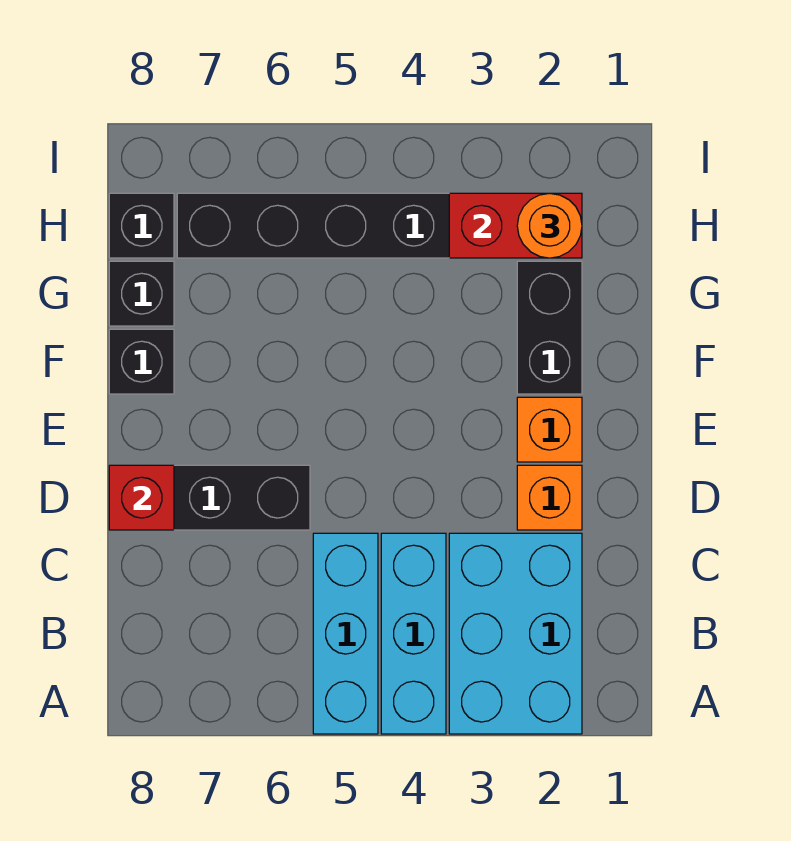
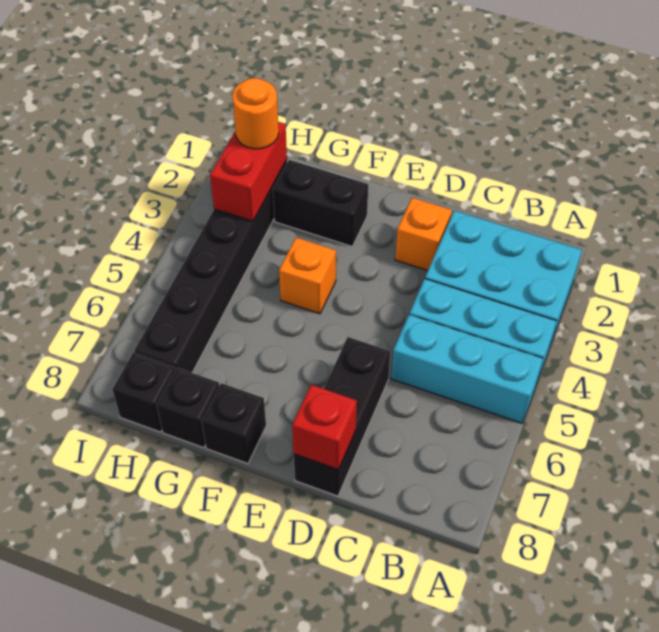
orange brick E2 level 1 -> orange brick F4 level 1

